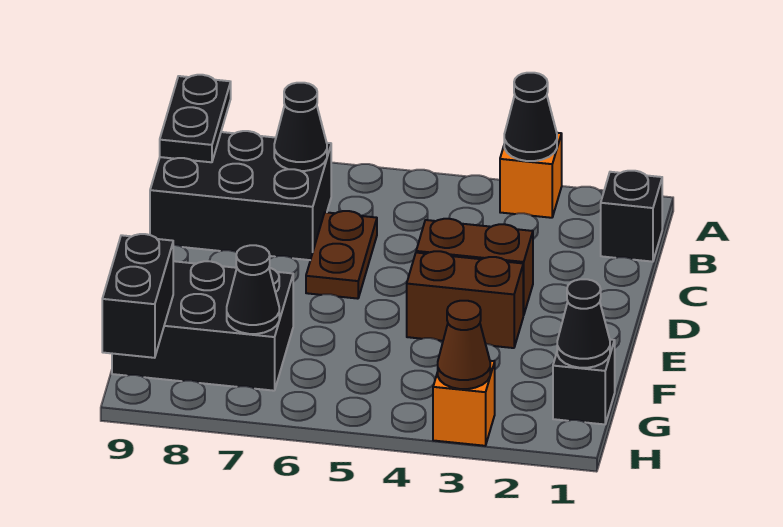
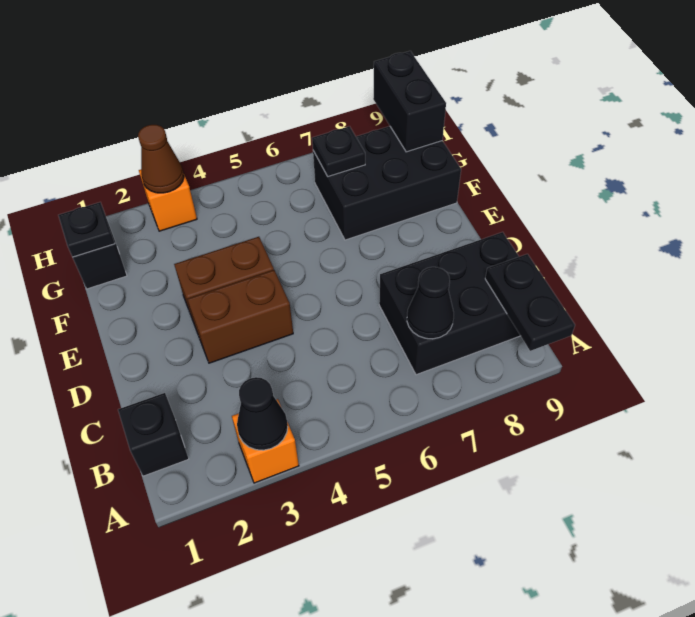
brown plate C6:D6 level 1 -> none
black cone G1 level 2 -> black plate G1 level 2
black cone G7 level 2 -> black plate G7 level 2

